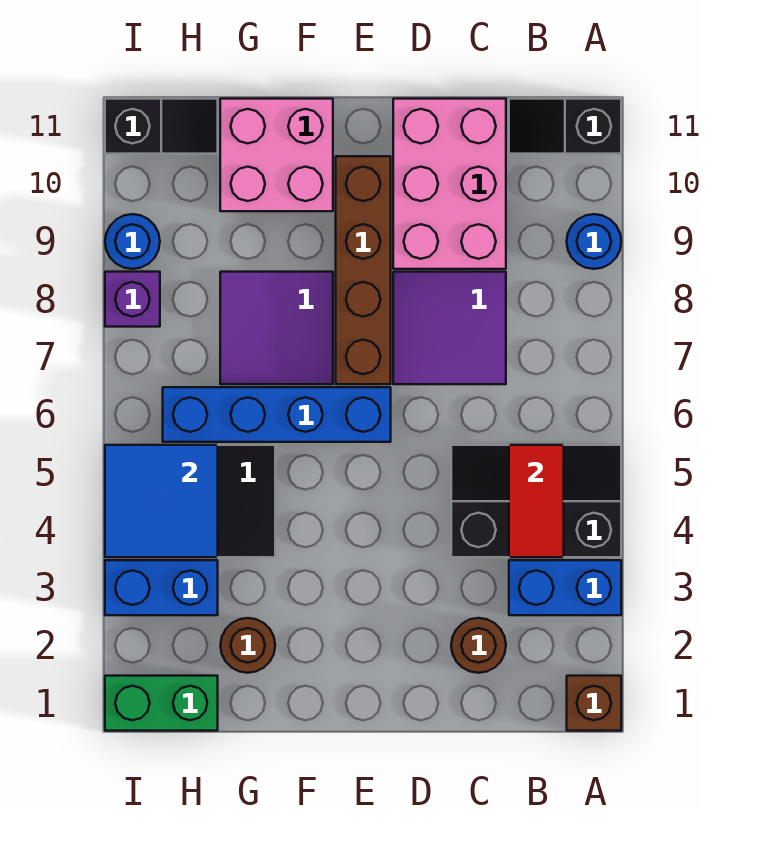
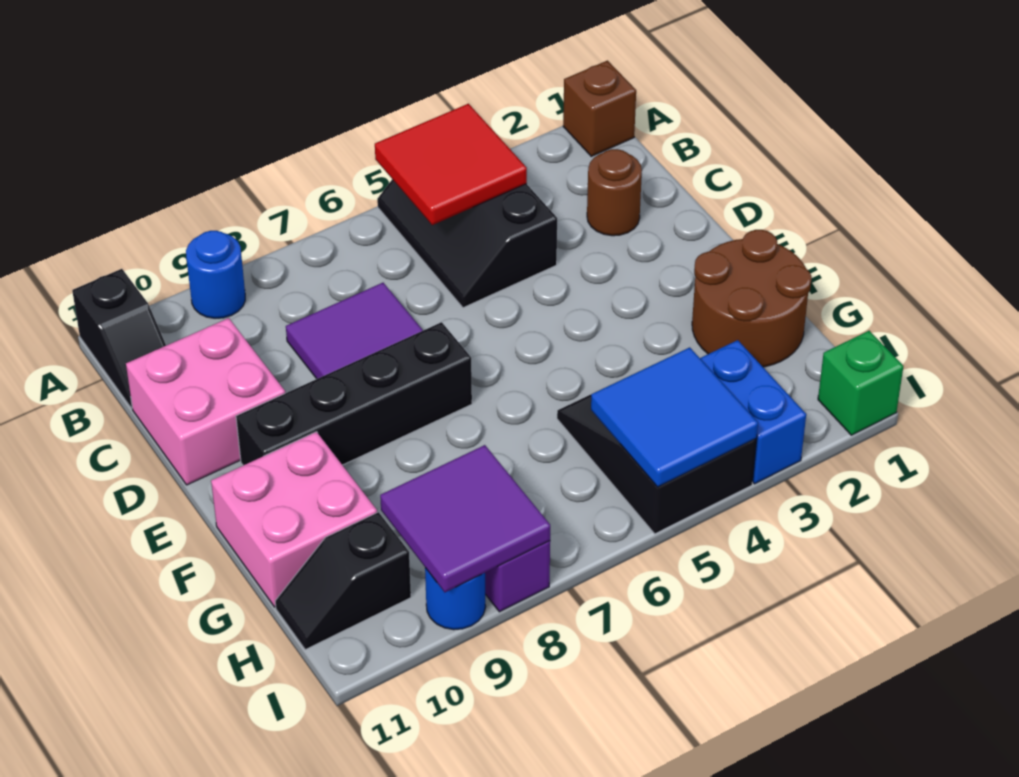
blue brick A3:B3 level 1 -> none
red tile B4:B5 level 2 -> red tile A4:B5 level 2
pink brick C9:D11 level 1 -> pink brick C10:D11 level 1
blue brick E6:H6 level 1 -> none
brown brick E7:E10 level 1 -> black brick E7:E10 level 1
purple tile F7:G8 level 1 -> purple tile H8:I9 level 2
brown round brick G2 level 1 -> brown round brick F1:G2 level 1
green brick H1:I1 level 1 -> green brick I1 level 1
black slope H11:I11 level 1 top I -> black slope H10:H11 level 1 top 10

